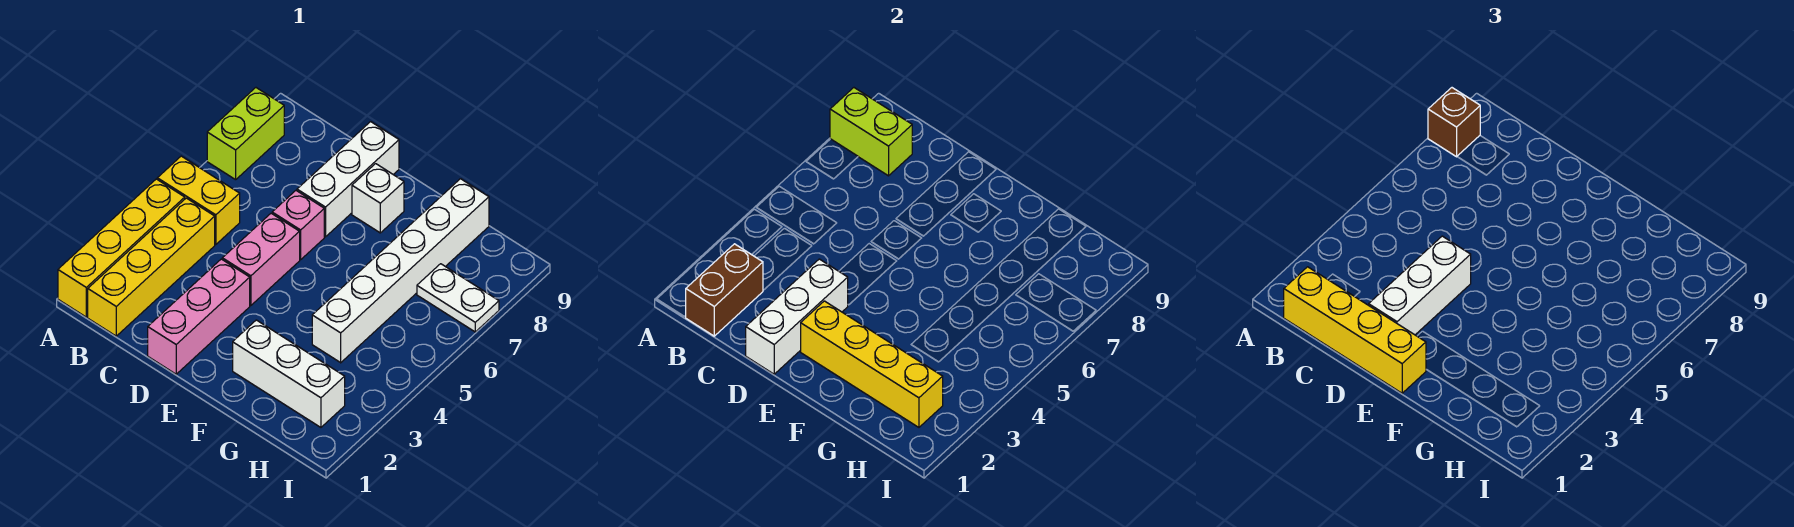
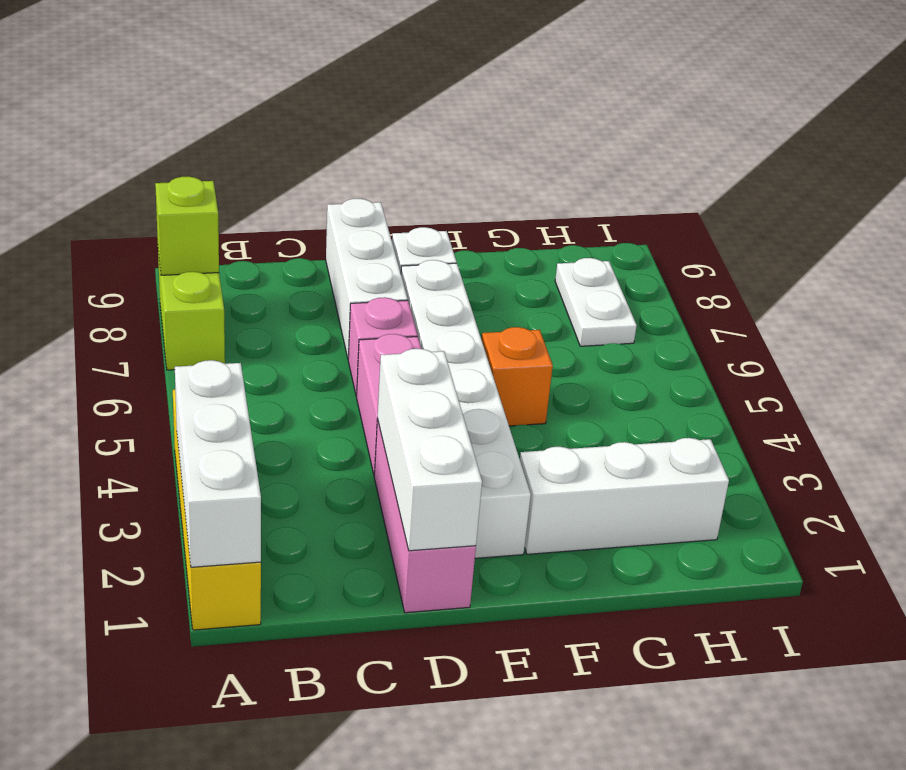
yellow brick A5:B5 level 1 -> none
lime brick A8:B8 level 2 -> lime brick A8 level 2
brown brick A8 level 3 -> none
yellow brick B1:B4 level 1 -> none
brown brick B1:B2 level 2 -> none
yellow brick B1:E1 level 3 -> none
white brick D2:D4 level 3 -> white brick A1:A3 level 2
yellow brick E2:H2 level 2 -> none
none -> orange brick F5 level 1
white brick G4:G9 level 1 -> white brick E2:E7 level 1
white plate H7:I7 level 1 -> white plate H7:H8 level 1

